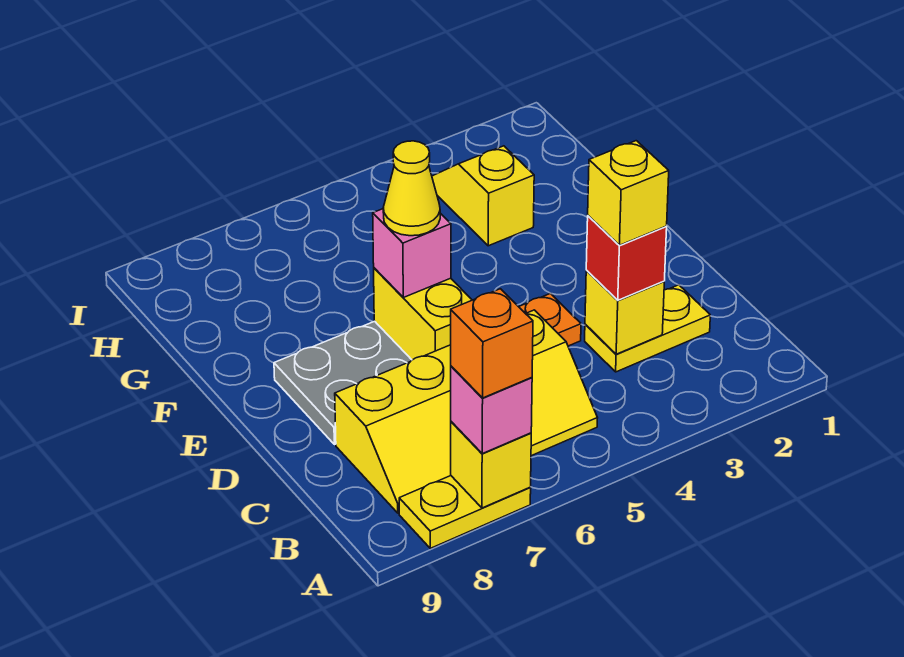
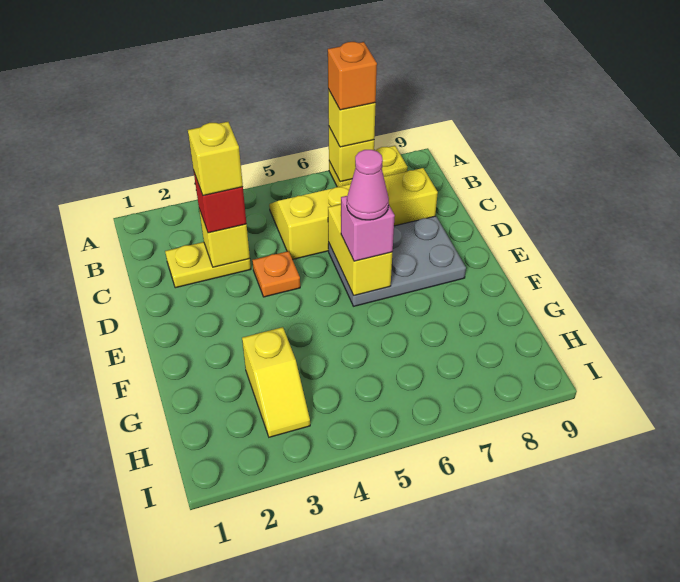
pink brick A7 level 3 -> yellow brick A7 level 3
yellow cone E6 level 4 -> pink cone E6 level 4

